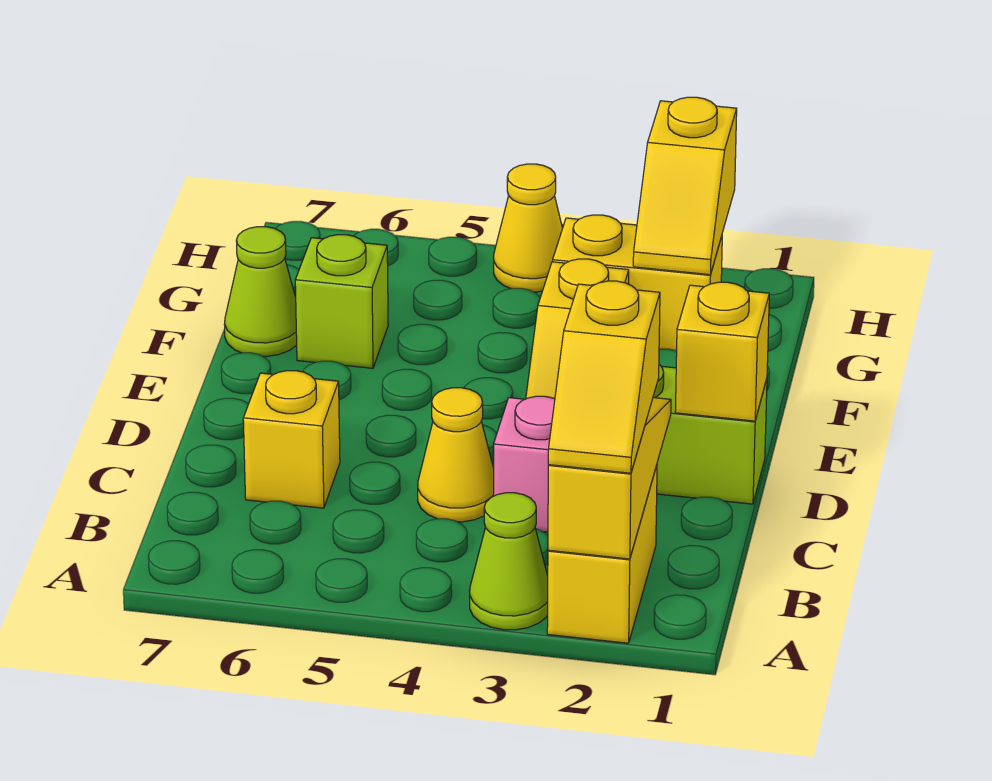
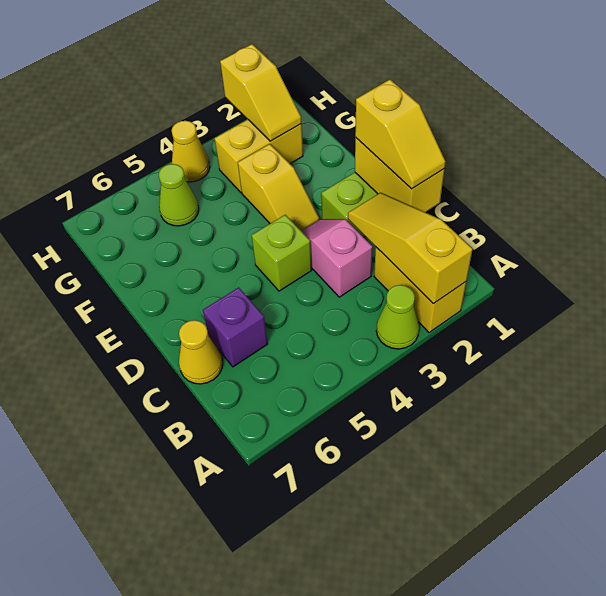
yellow slope A2:B2 level 3 top B -> yellow slope C1:D1 level 3 top D
yellow cone C4 level 1 -> yellow cone C7 level 1
yellow brick C6 level 1 -> purple brick C6 level 1
yellow brick D1 level 2 -> yellow brick C1:D1 level 2
lime brick F6 level 1 -> lime brick D4 level 1
lime cone F7 level 1 -> lime cone G5 level 1

